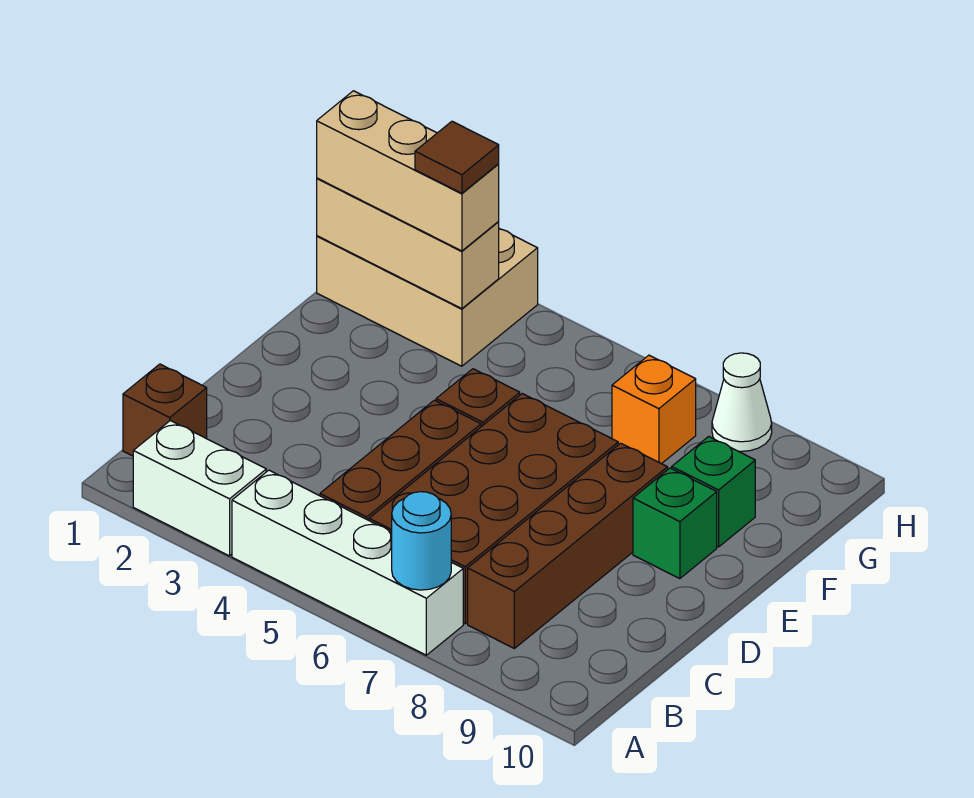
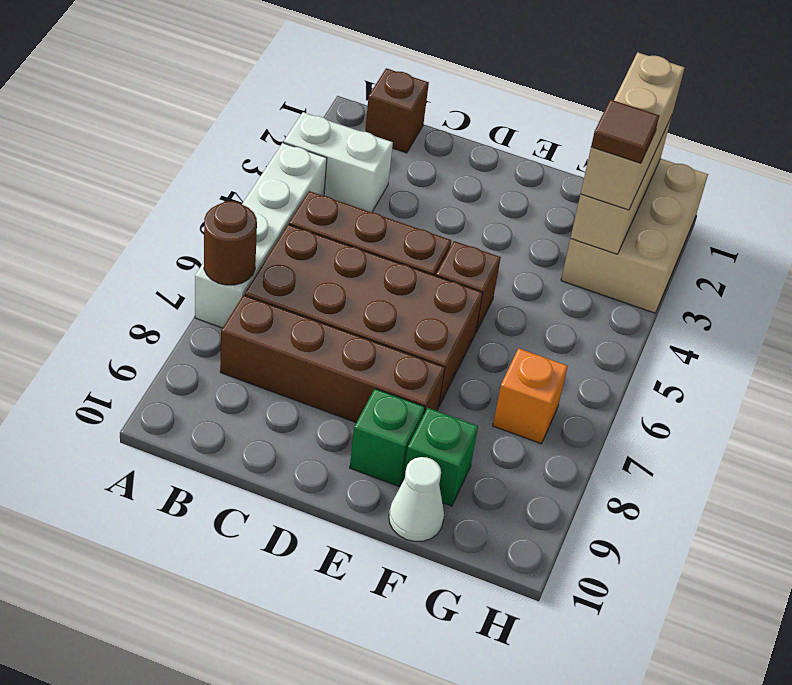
white brick A2:A3 level 1 -> white brick A3:B3 level 1
cyan round brick A7 level 2 -> brown round brick A7 level 2
white cone H8 level 1 -> white cone F10 level 1

